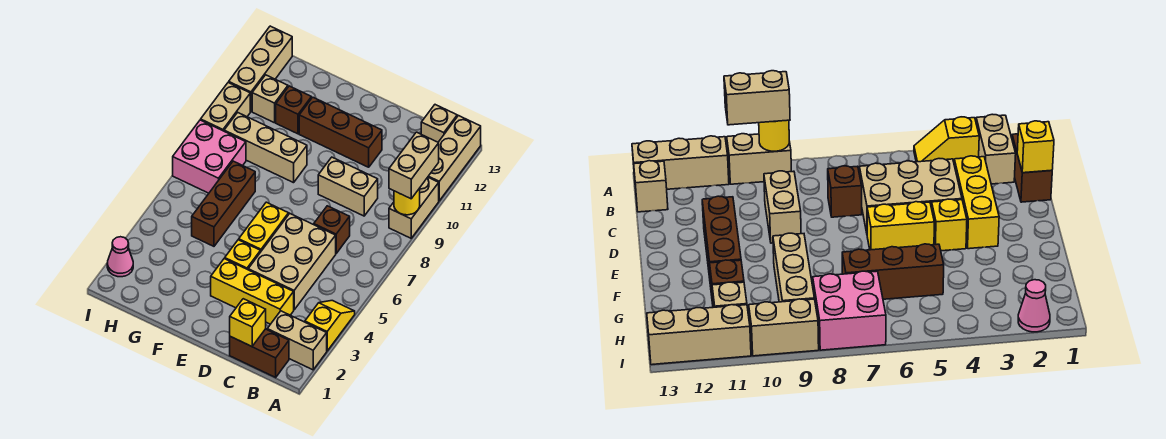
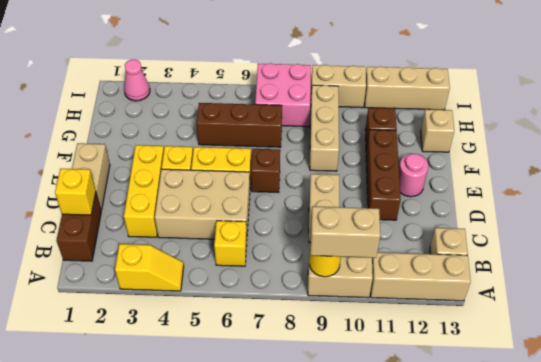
tan brick A2:B2 level 1 -> tan brick D1:E1 level 1
none -> yellow brick B6 level 1
brown brick C7 level 1 -> brown brick E7 level 1
none -> pink round brick E12 level 1
tan brick H11 level 1 -> tan brick G13 level 1

